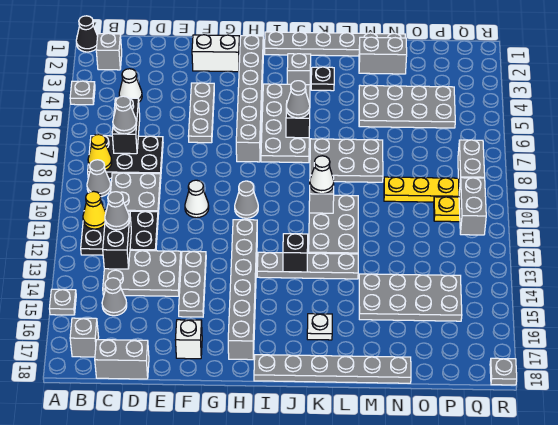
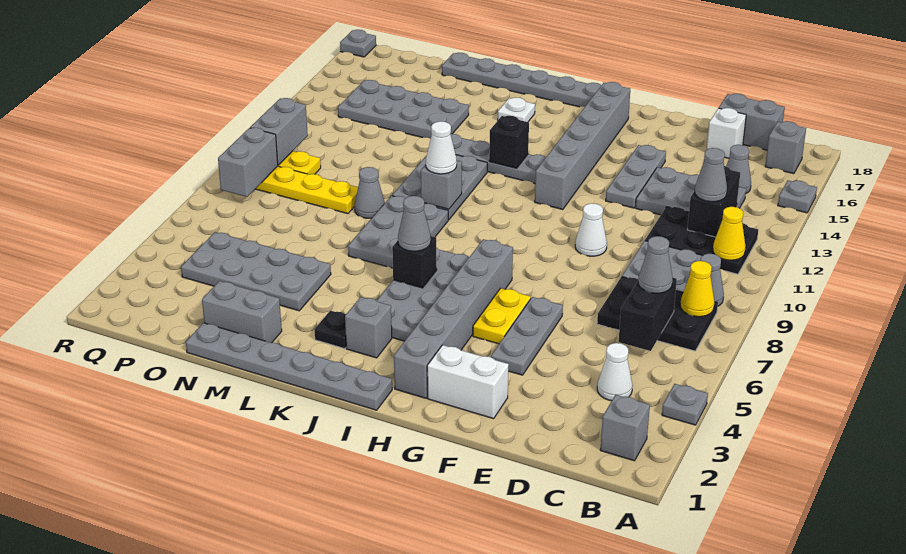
black cone A1 level 1 -> none
white brick F17 level 1 -> white brick D17 level 1
none -> yellow plate G5:G6 level 1
grey cone H10 level 1 -> grey cone M9 level 1
grey plate K7:M8 level 1 -> grey plate K7:L9 level 1

